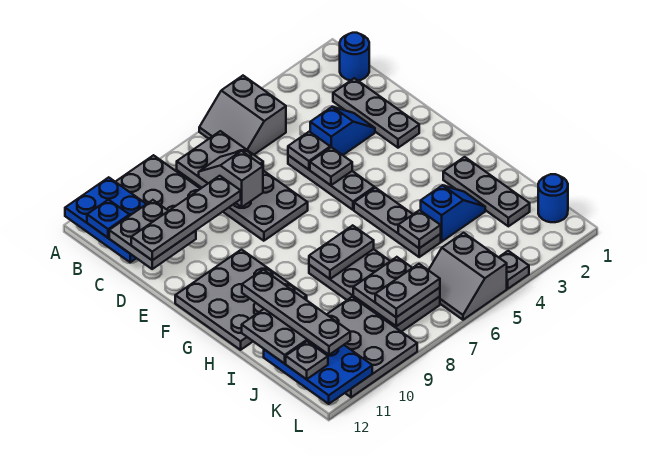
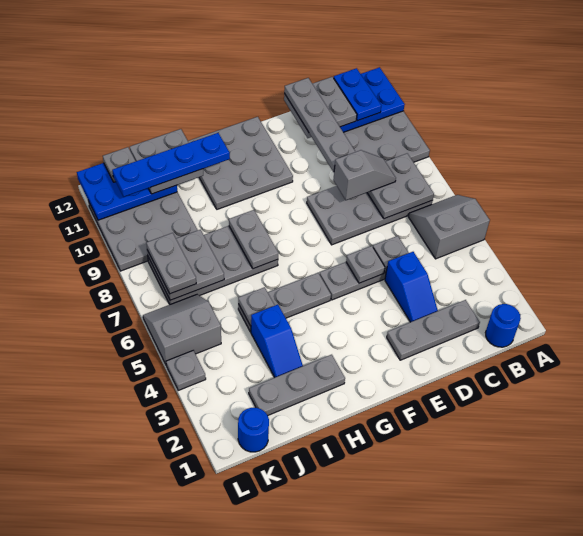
blue plate B12 level 3 -> blue plate B11:B12 level 3
grey plate H11:K11 level 4 -> blue plate H11:K11 level 4

